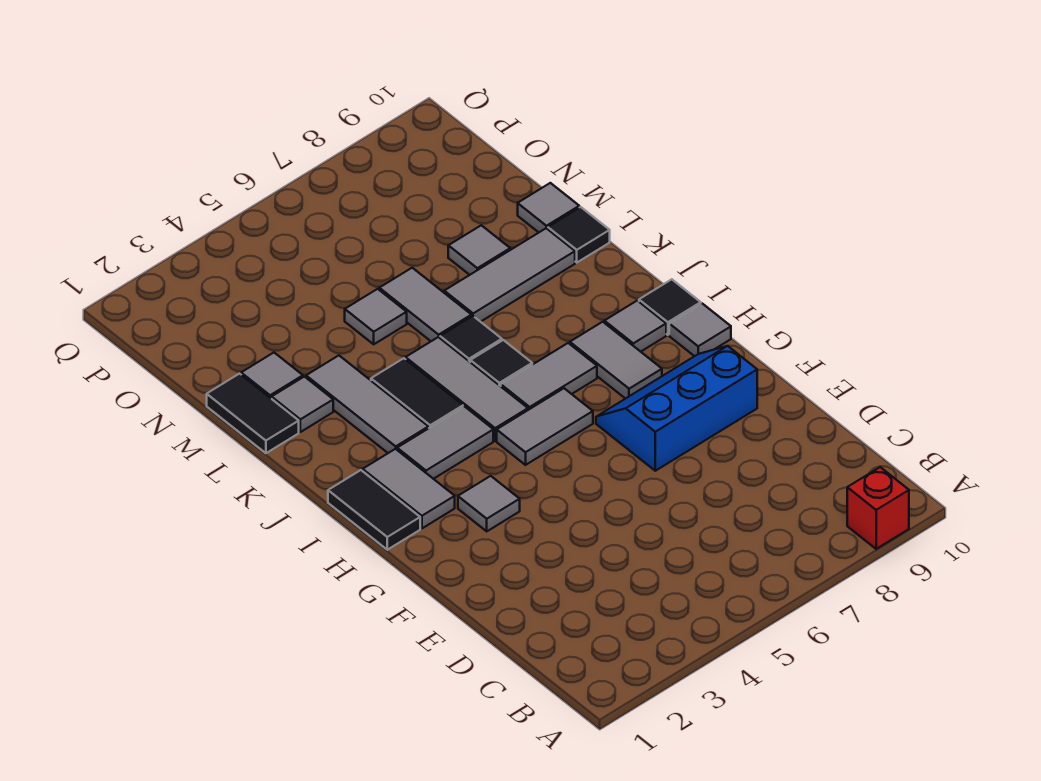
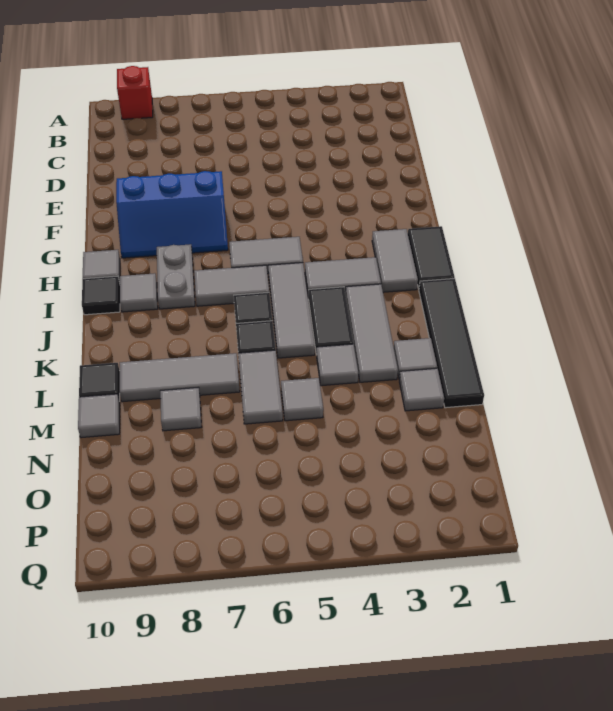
grey tile G3 level 1 -> grey tile L4 level 1
grey tile H8:I8 level 1 -> grey plate H8:I8 level 1
black tile L1:M1 level 1 -> black tile J1:M1 level 1

